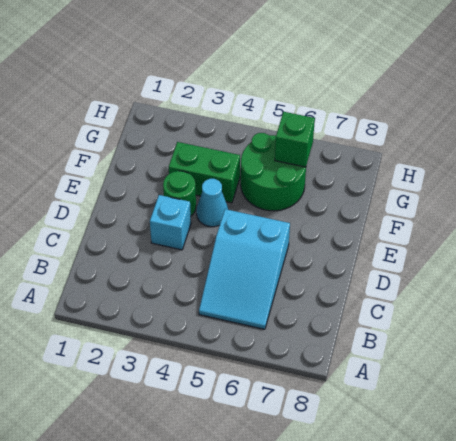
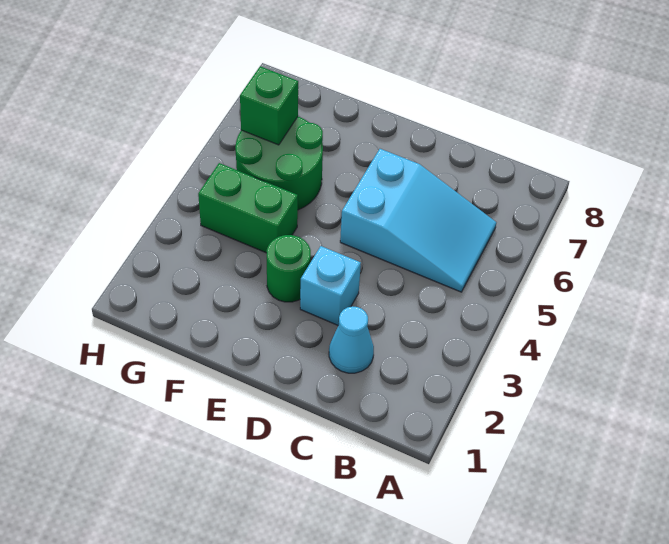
cyan cone E4 level 1 -> cyan cone C2 level 1
green brick F3:F4 level 1 -> green brick F4:G4 level 1

